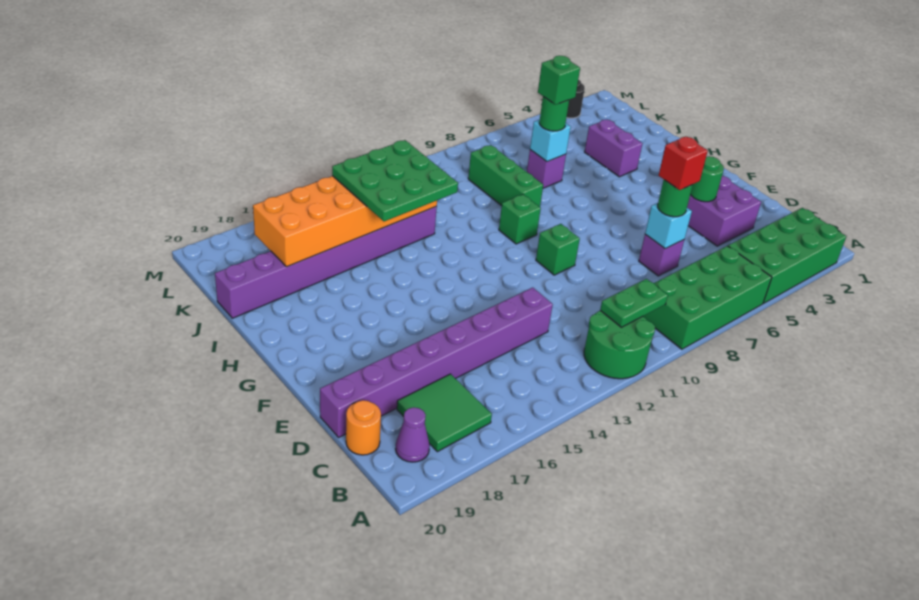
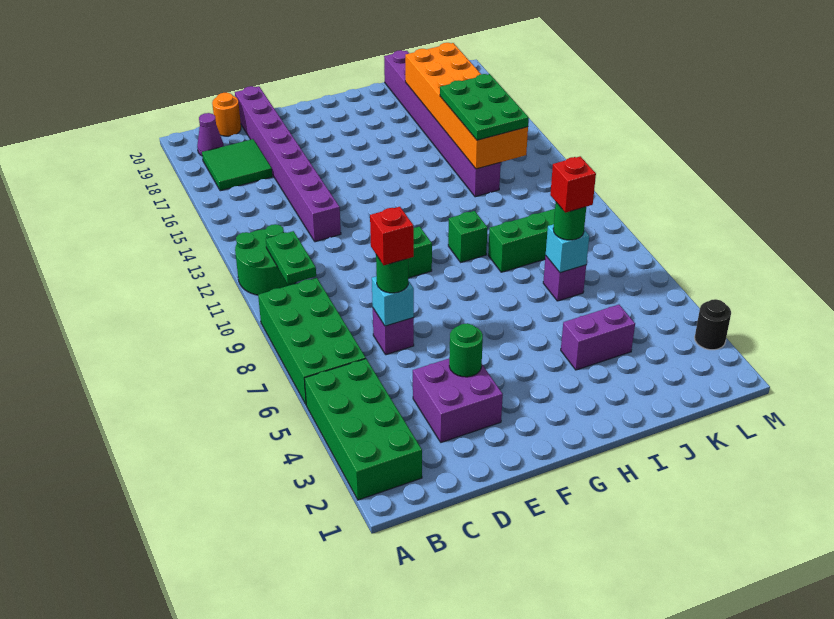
green plate I13:K15 level 3 -> green plate J13:K15 level 3
green brick J7 level 4 -> red brick J7 level 4

